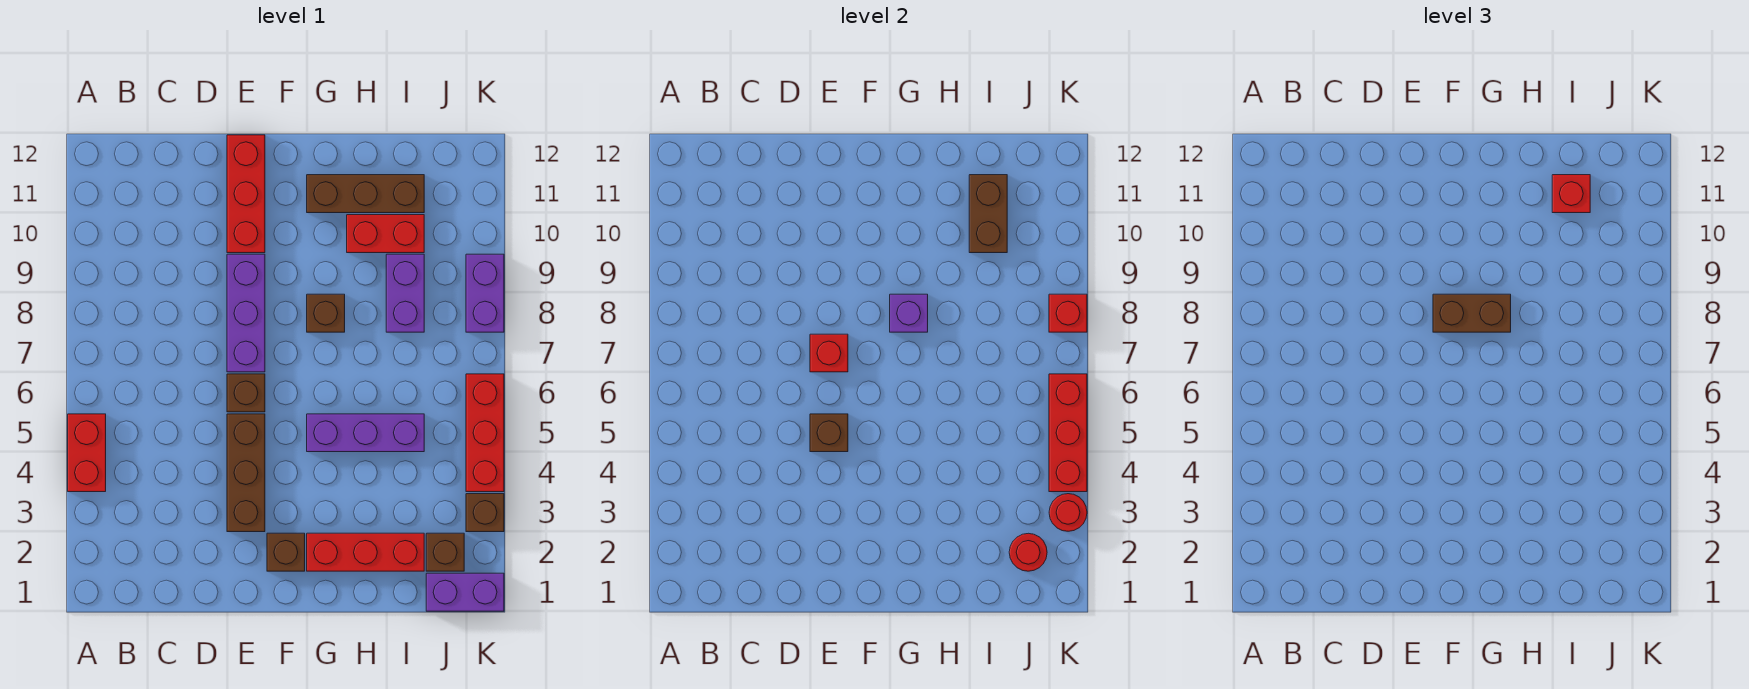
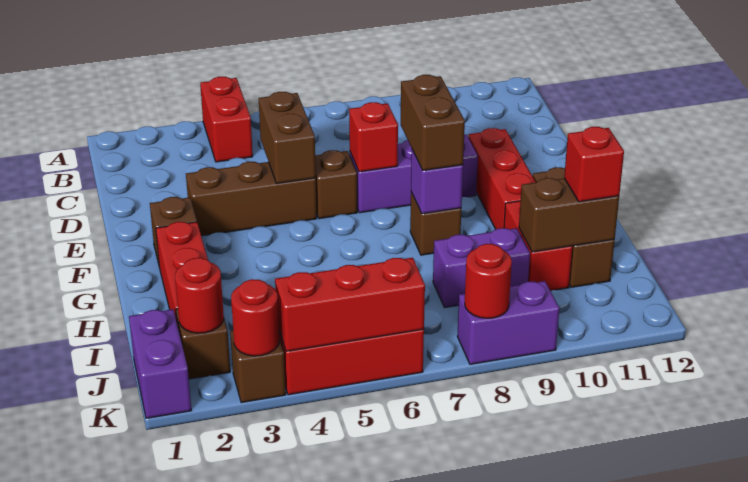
red brick A4:A5 level 1 -> red brick A4:B4 level 1
brown brick E5 level 2 -> brown brick D5:E5 level 2
red brick E10:E12 level 1 -> red brick E10:G10 level 1
purple brick G5:I5 level 1 -> none
red brick K8 level 2 -> red round brick K8 level 2

